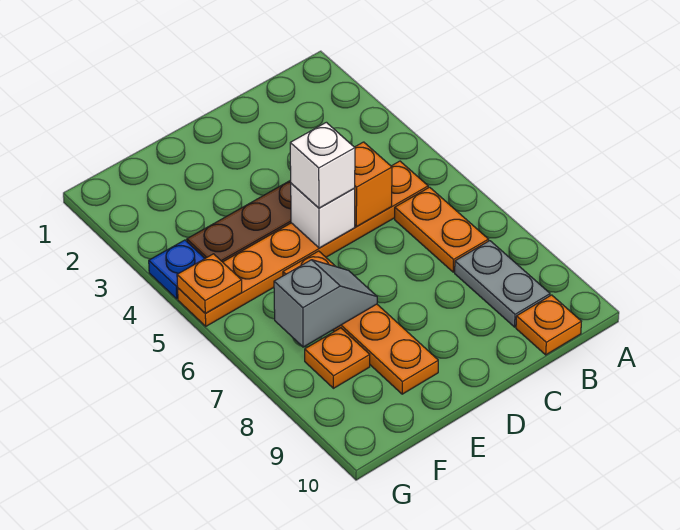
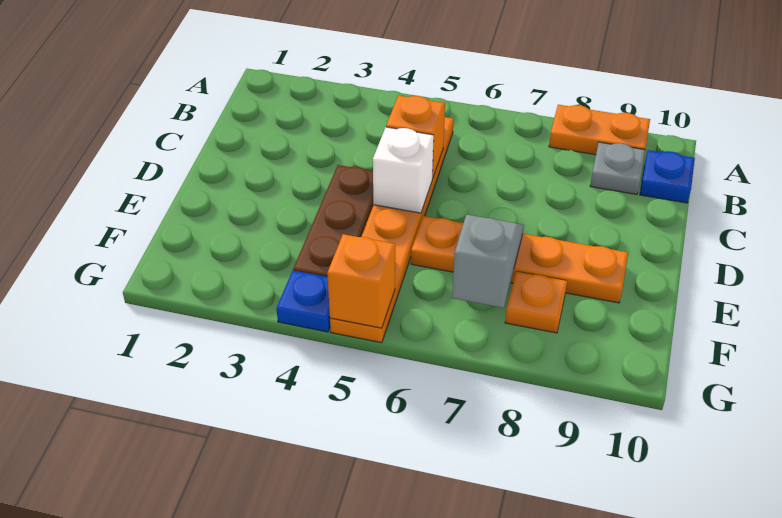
orange plate B6:B7 level 1 -> orange plate A8:A9 level 1
grey plate B8:B9 level 1 -> grey plate B9 level 1
orange plate B10 level 1 -> blue plate B10 level 1
white brick D5 level 3 -> none
orange plate G5 level 2 -> orange brick G5 level 2

